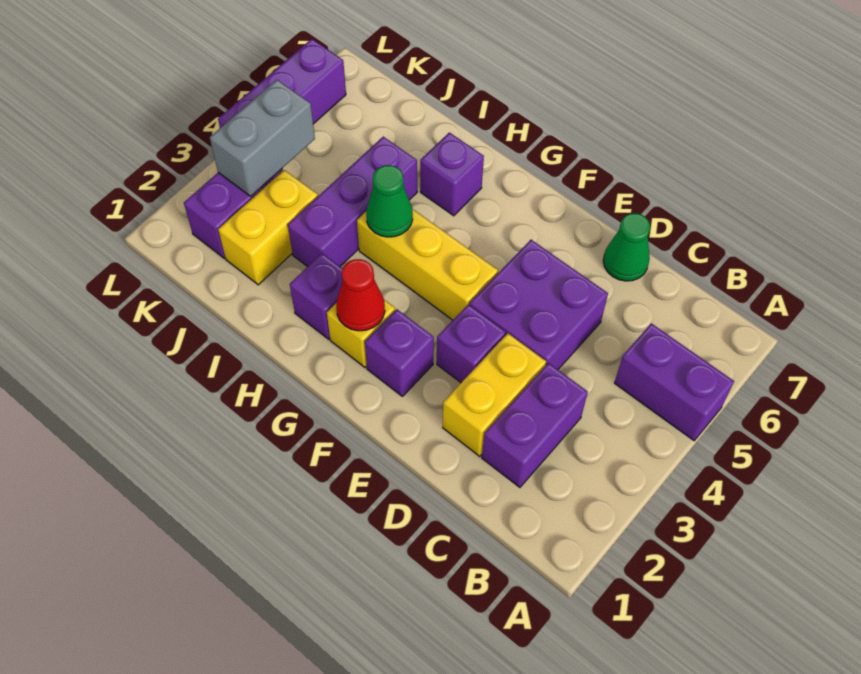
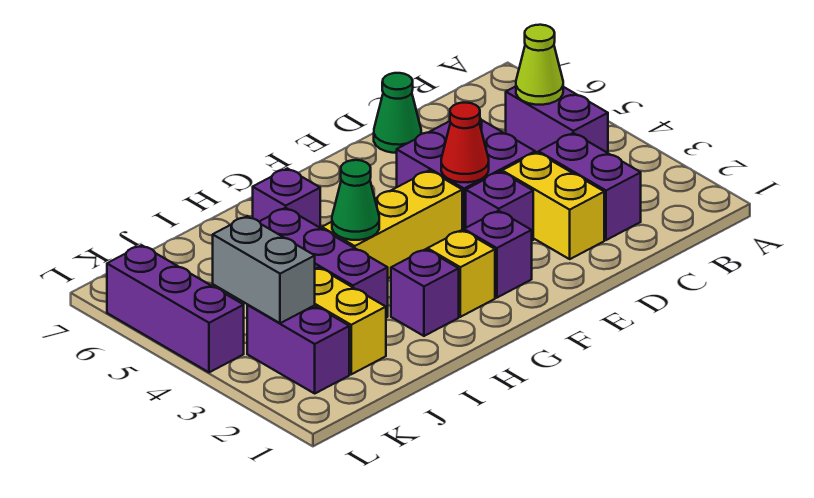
purple brick A5:B5 level 1 -> purple brick B4:B5 level 1
none -> lime cone B5 level 2
red cone G2 level 2 -> red cone E4 level 2

